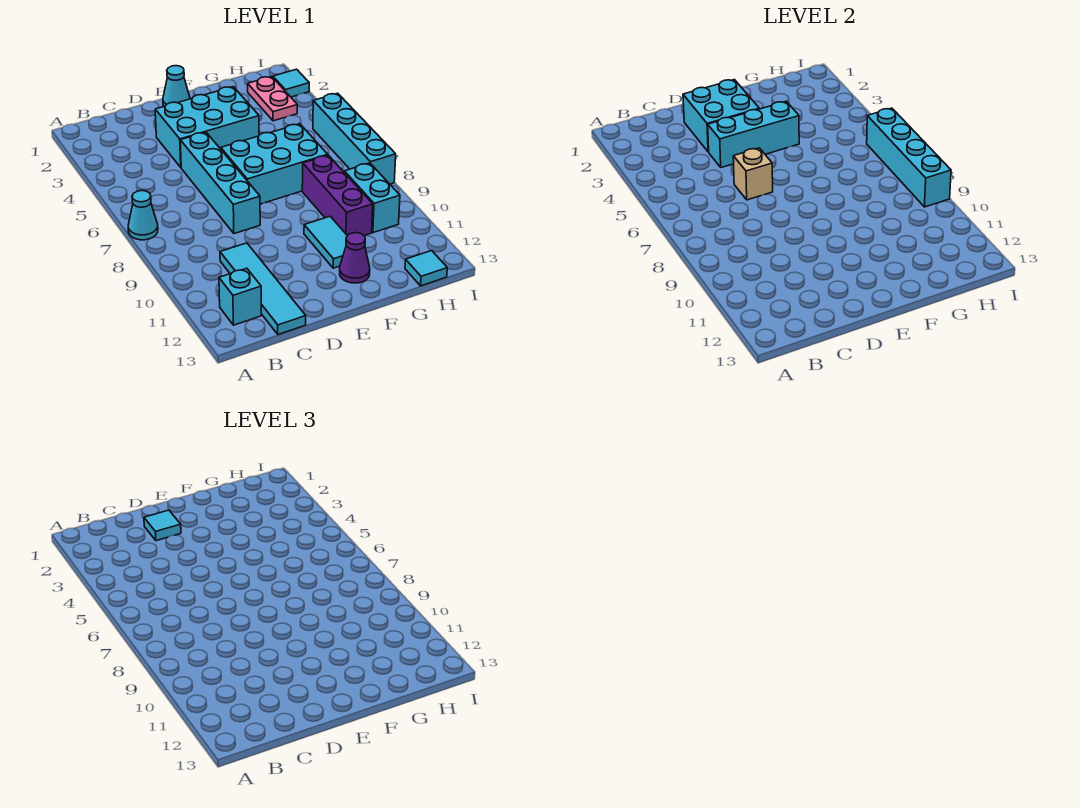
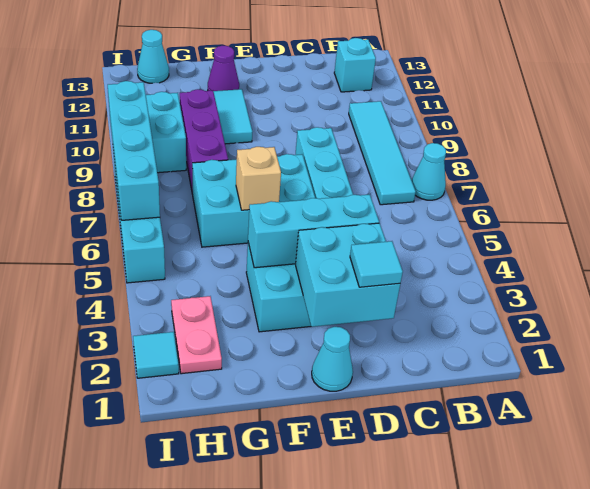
cyan tile C10:C13 level 1 -> cyan tile B7:B10 level 1
tan brick D6 level 2 -> tan brick F6 level 2
cyan tile H13 level 1 -> cyan cone H13 level 1

